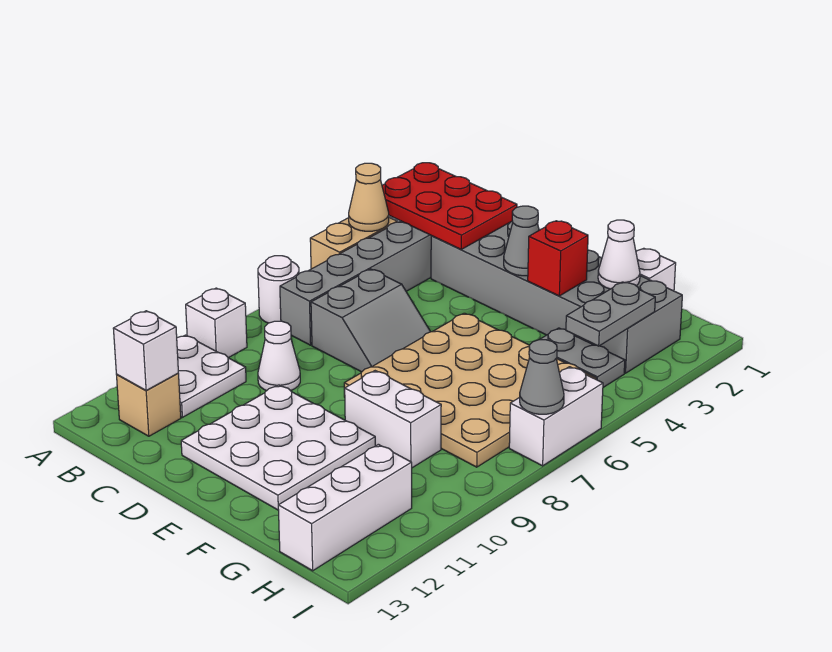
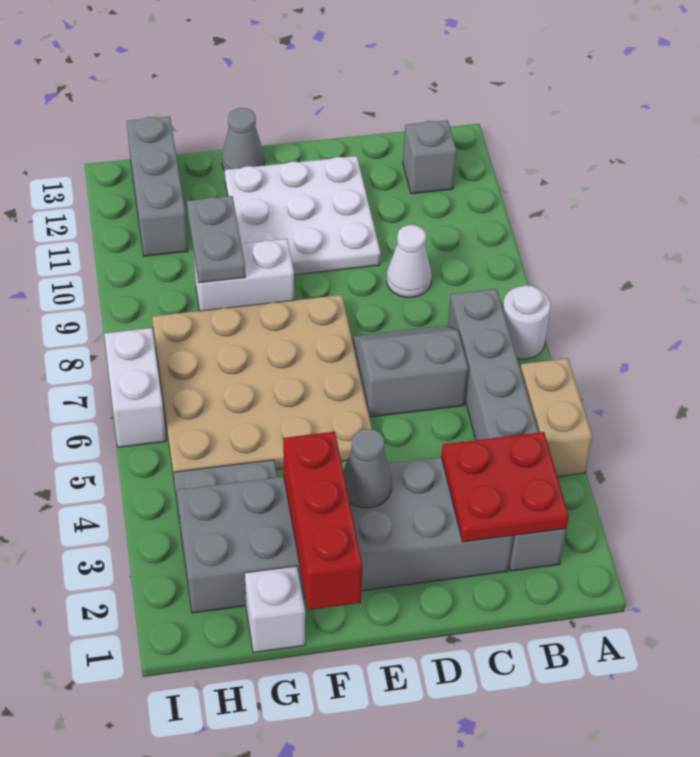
red plate A2:C3 level 2 -> red plate B2:C3 level 2
tan cone A4 level 2 -> none
white brick A9 level 1 -> none
white plate A10:B11 level 1 -> none
tan brick B12 level 1 -> grey brick B12 level 1
white brick B12 level 2 -> none
grey slope C6:D7 level 1 top C -> grey slope C6:D7 level 1 top 6
red brick F3 level 2 -> red brick F1:F3 level 2
white cone G2 level 2 -> none
grey plate H3:H4 level 2 -> grey plate G9:G10 level 2
white brick H11:H13 level 1 -> grey brick H11:H13 level 1
grey cone I7 level 2 -> grey cone F13 level 1

